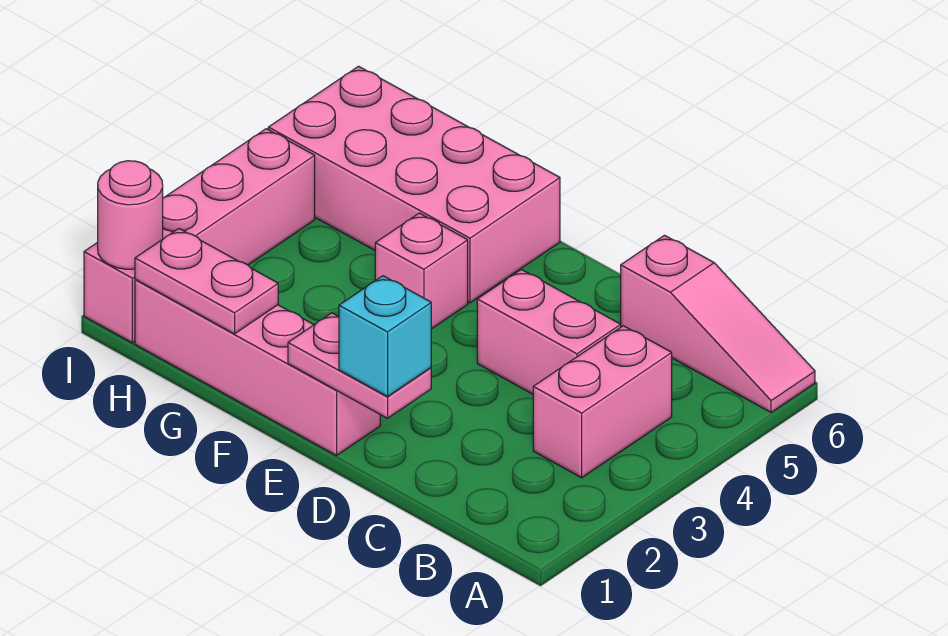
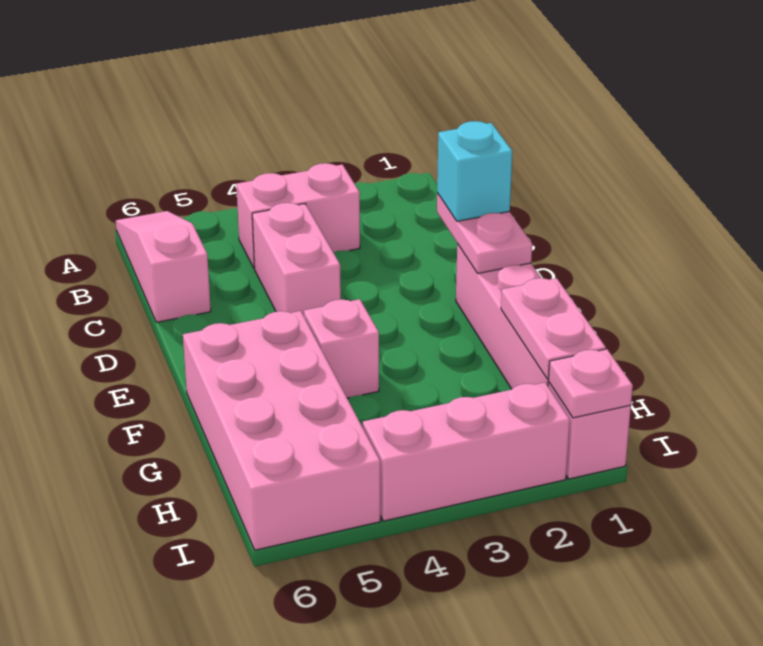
pink round brick I1 level 2 -> pink plate I1 level 2

